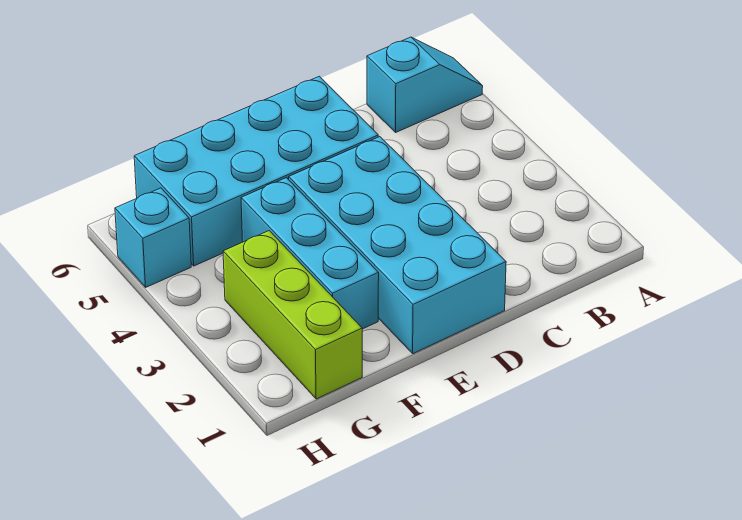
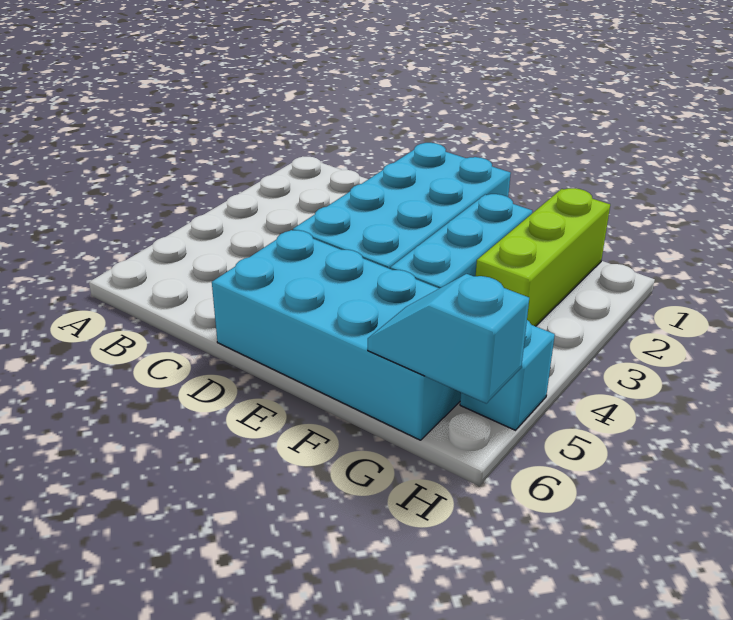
cyan slope A6:B6 level 1 top B -> cyan slope G6:H6 level 2 top H

